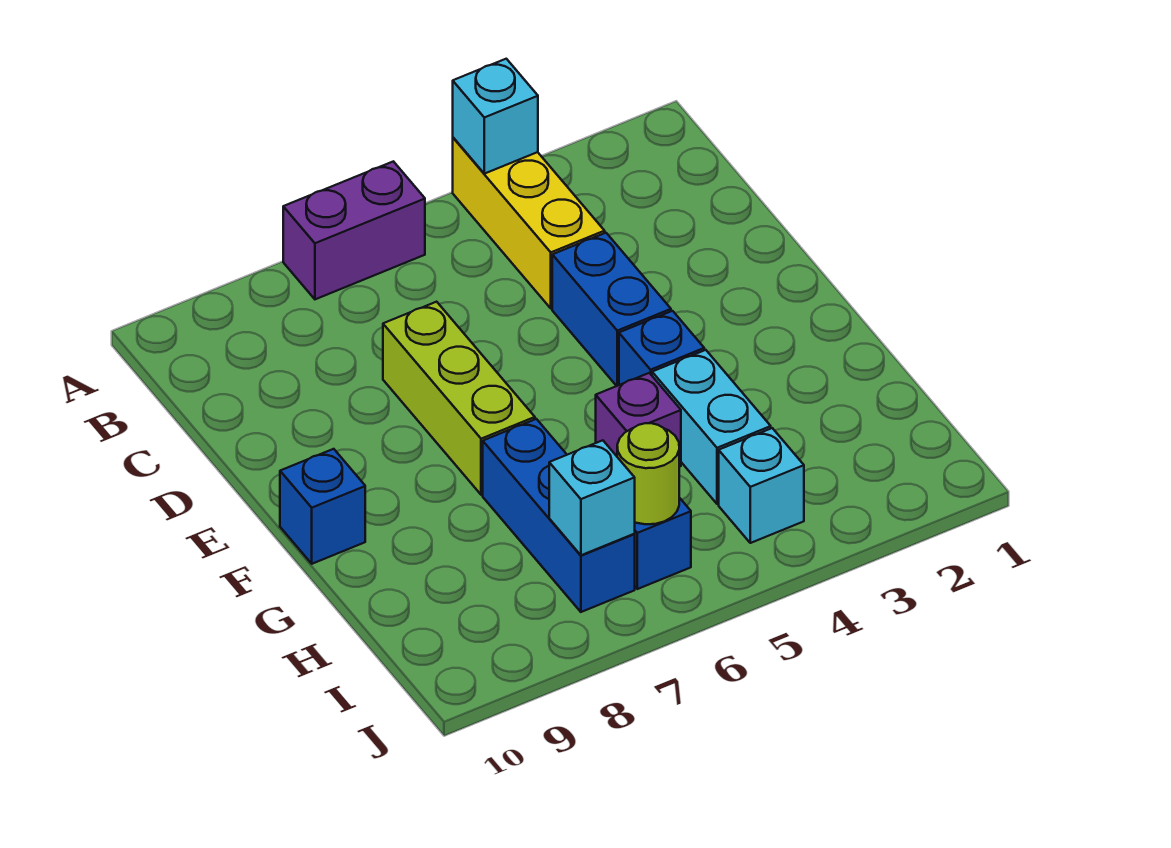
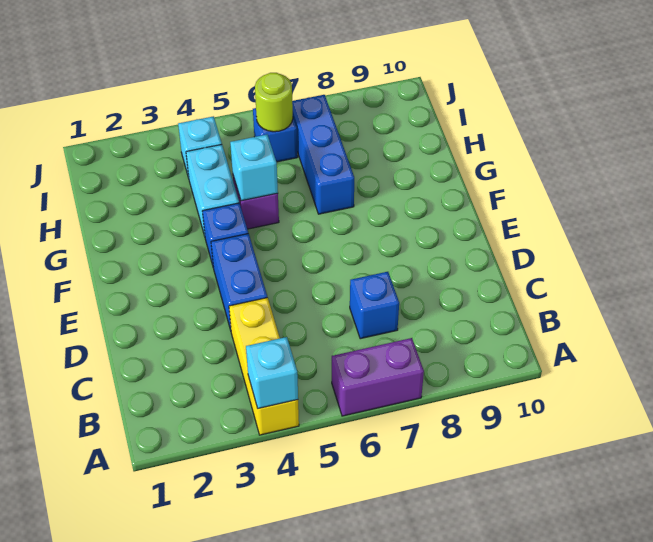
lime brick D7:F7 level 1 -> none
blue brick F10 level 1 -> blue brick C7 level 1
cyan brick I7 level 2 -> cyan brick G5 level 2

